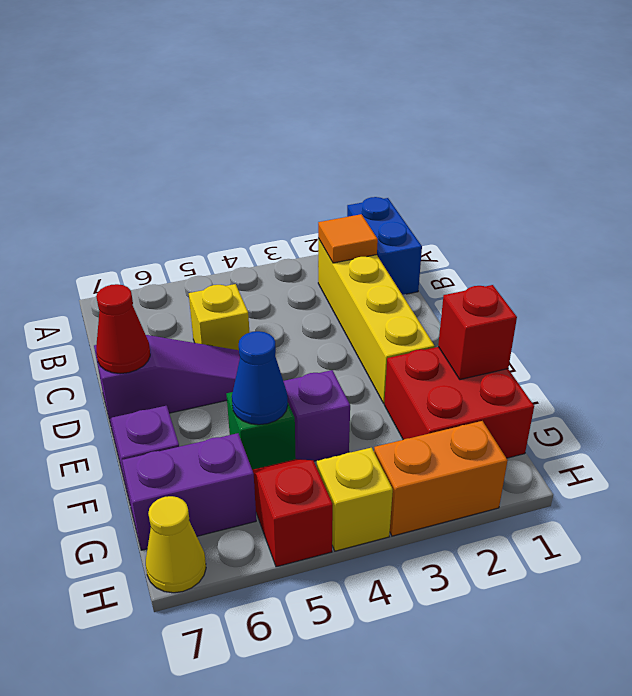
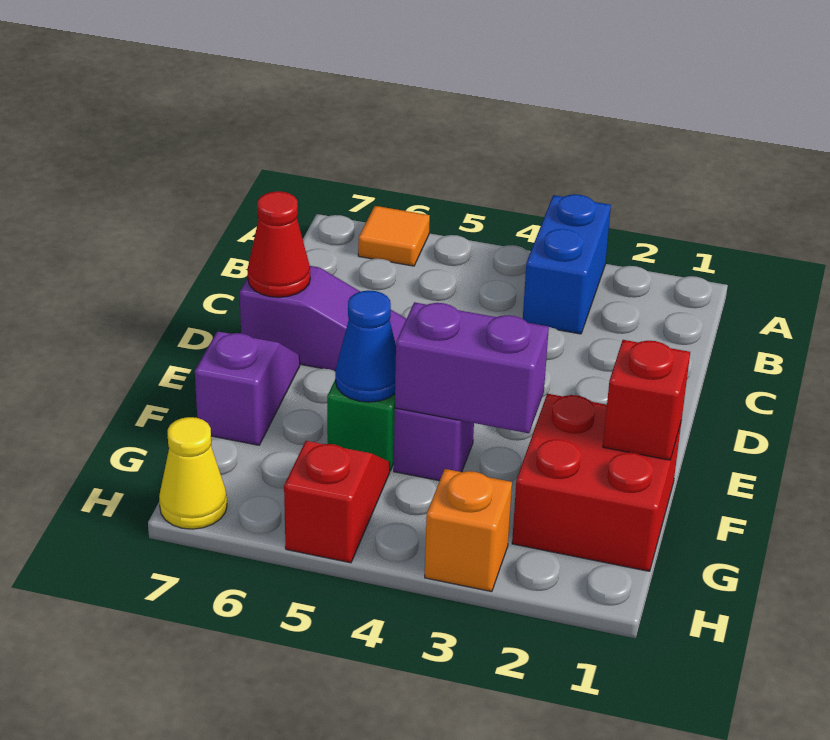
blue brick A1:B1 level 1 -> blue brick A3:B3 level 1
yellow brick B2:E2 level 1 -> none
orange tile B2 level 2 -> orange tile A6 level 1
yellow brick C5 level 1 -> none
purple brick G6:G7 level 1 -> purple brick F3:F4 level 2
orange brick H2:H3 level 1 -> orange brick H3 level 1
yellow brick H4 level 1 -> none

